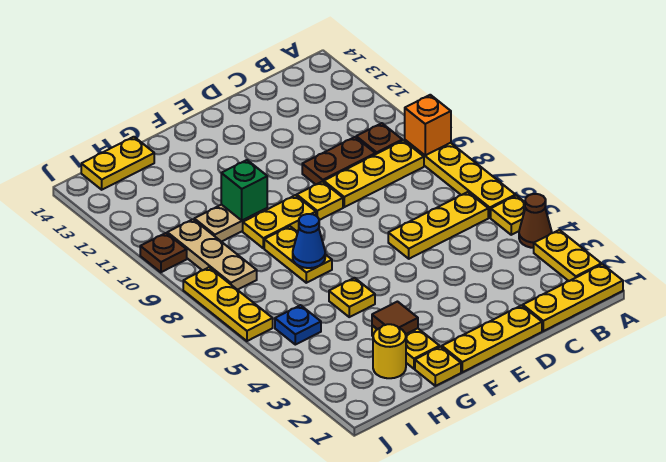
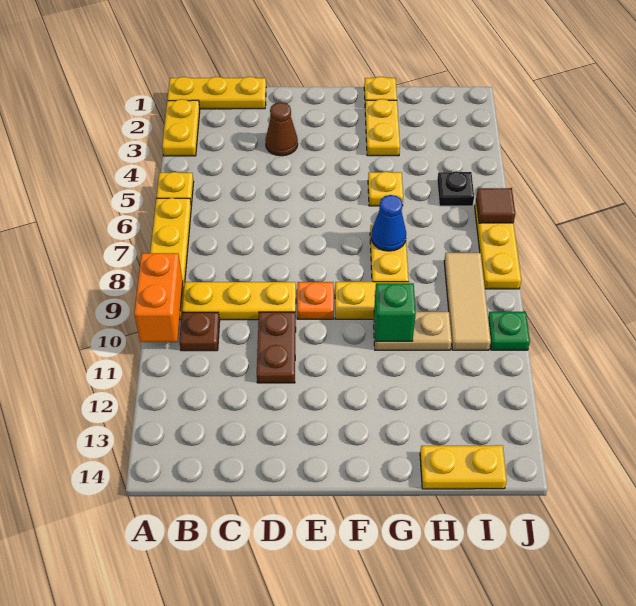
brown cone A4 level 1 -> brown cone D3 level 1
orange brick A9 level 2 -> orange brick A9:A10 level 2
yellow plate B6:D6 level 1 -> none
brown plate C10:D10 level 1 -> brown plate D10:D11 level 1
yellow plate D1:F1 level 1 -> none
yellow plate E9 level 1 -> orange plate E9 level 1
brown tile G3 level 2 -> brown tile J6 level 2
yellow round brick H2 level 1 -> none
blue plate I5 level 1 -> black plate I5 level 1
tan plate I8:I10 level 1 -> tan tile I8:I10 level 1
brown plate J10 level 1 -> green plate J10 level 1

